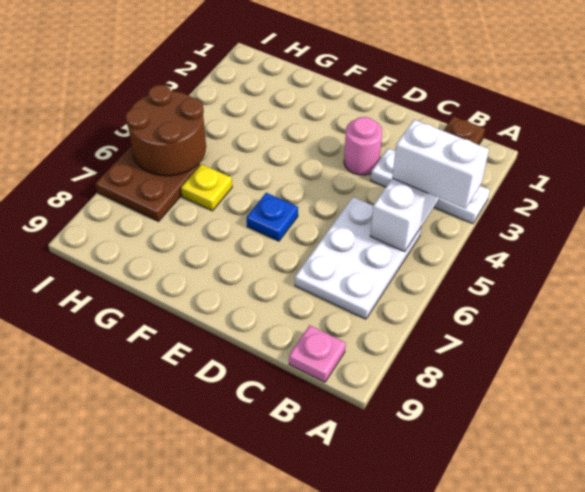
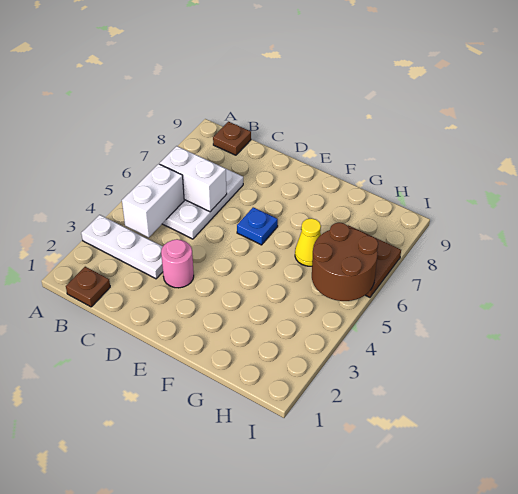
white brick A4:B4 level 3 -> white brick B6:C6 level 2
pink plate B9 level 1 -> brown plate B9 level 1
yellow plate G6 level 1 -> yellow cone G6 level 1

